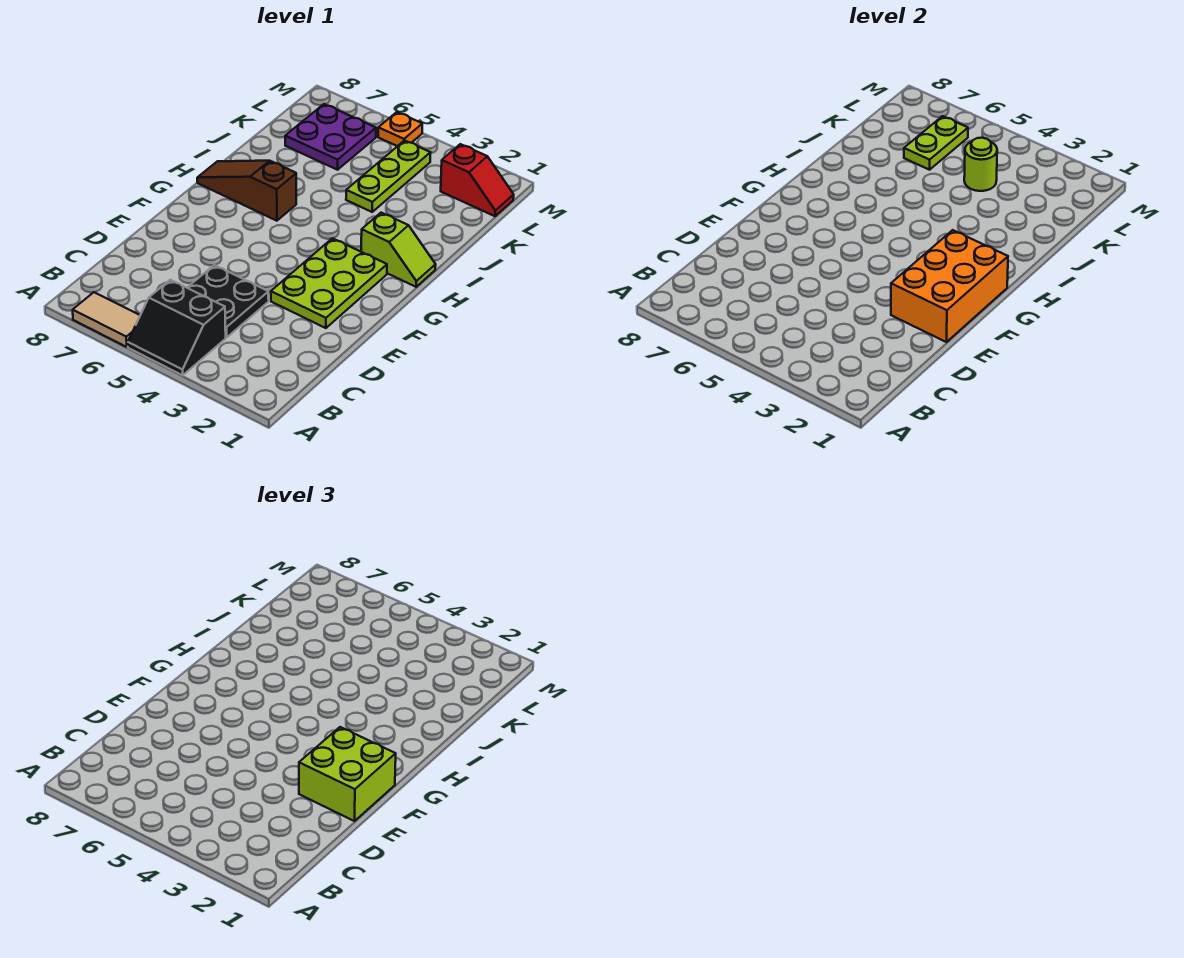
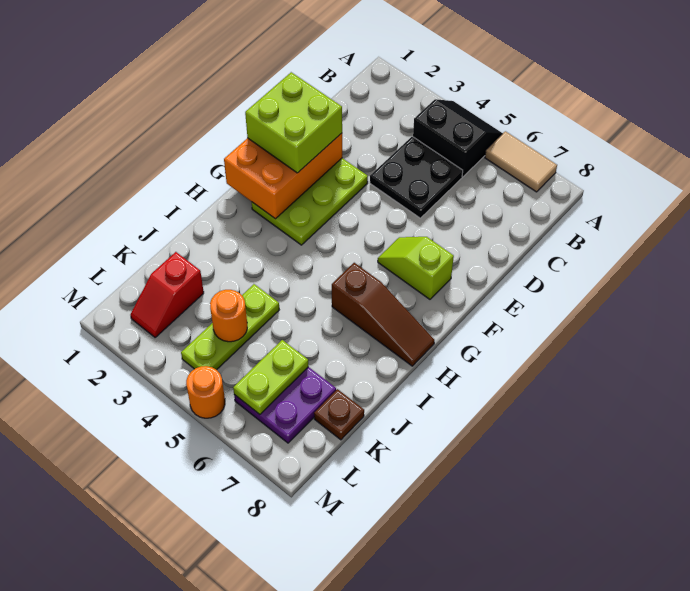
lime slope H1:H2 level 1 top 2 -> lime slope F6:F7 level 1 top 7
lime round brick K4 level 2 -> orange round brick K4 level 2
none -> brown plate K8 level 1
red slope L1:L2 level 1 top 2 -> red slope K2:L2 level 1 top K
orange plate M5 level 1 -> orange round brick M5 level 1

